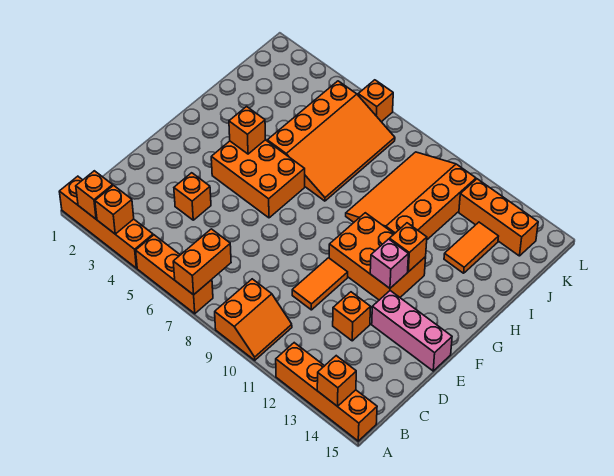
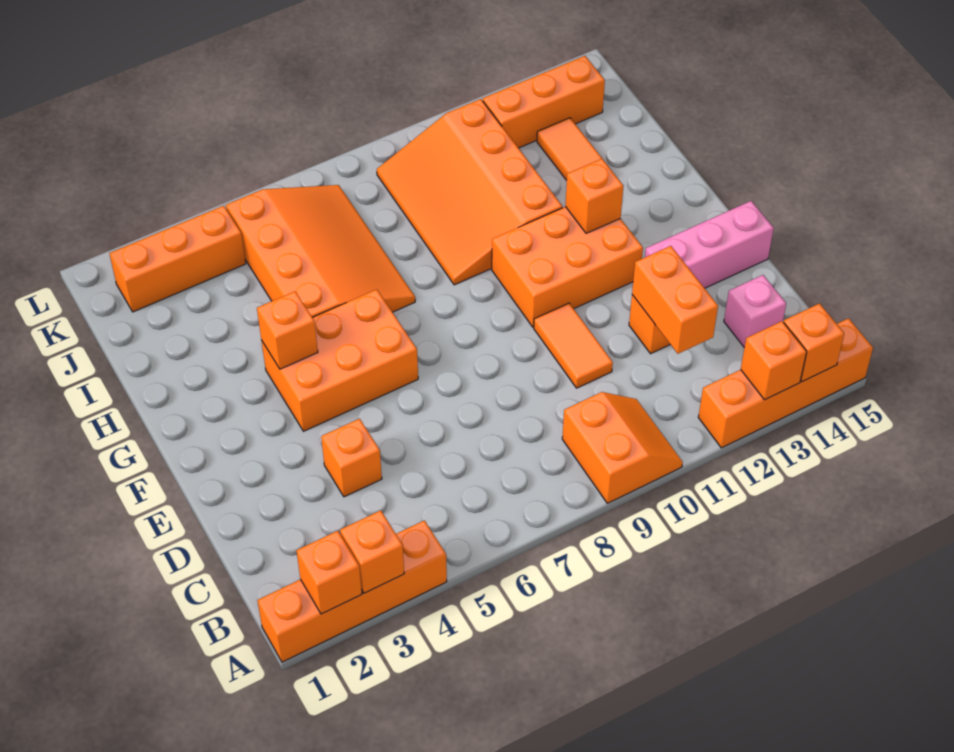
orange brick A5:A7 level 1 -> orange brick K2:K4 level 1
orange brick A7:B7 level 2 -> orange brick C12:D12 level 2
pink brick F12 level 2 -> pink brick C14 level 1
orange brick L6 level 1 -> orange brick A13 level 2

